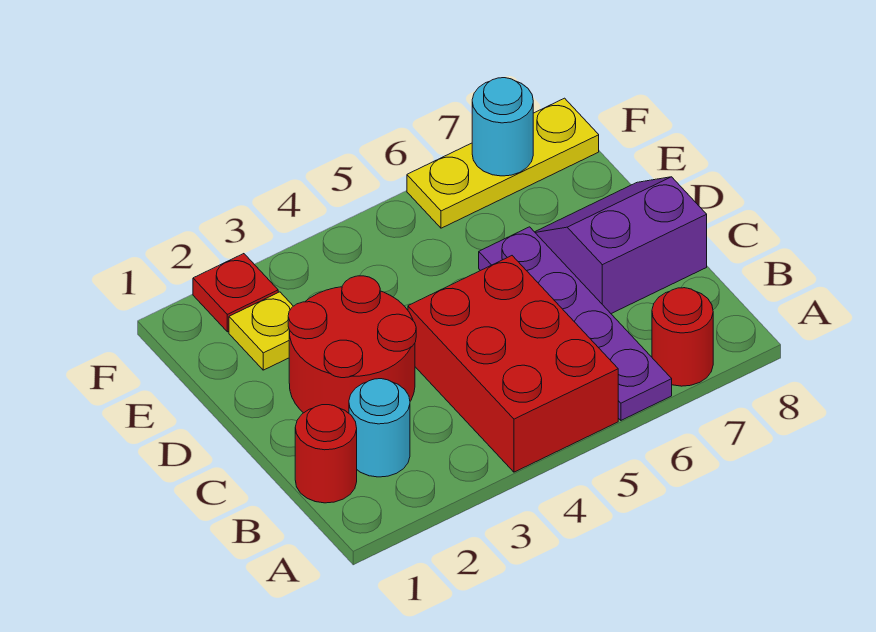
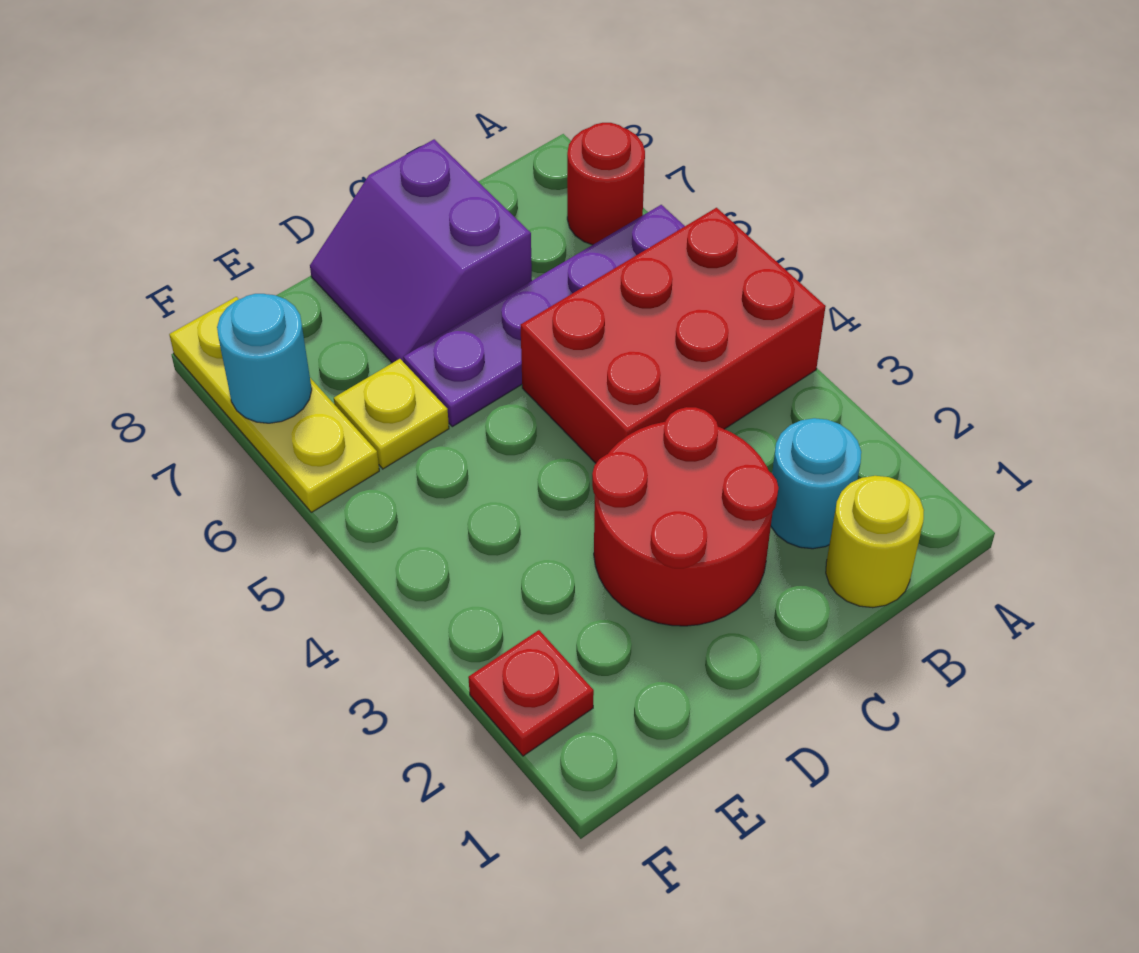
red round brick B1 level 1 -> yellow round brick B1 level 1
yellow plate E2 level 1 -> yellow plate E6 level 1

